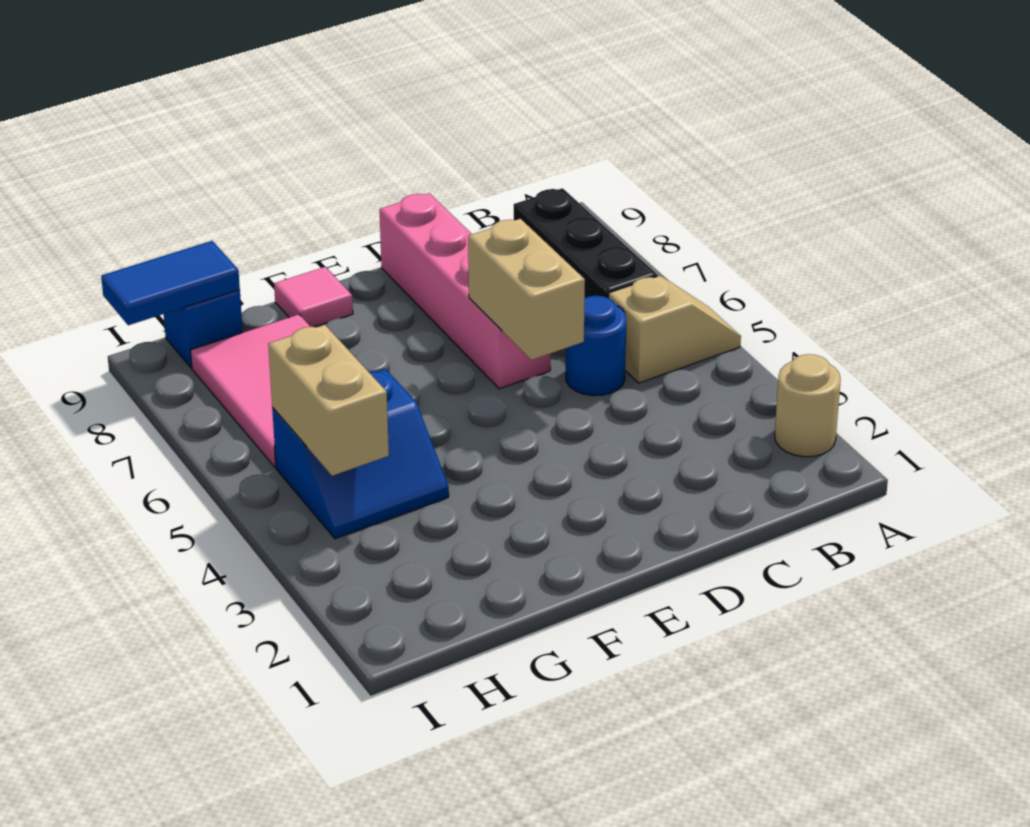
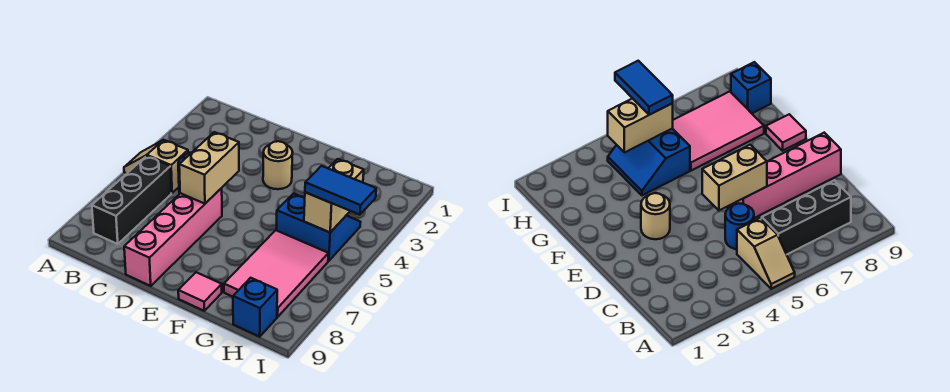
tan round brick A2 level 1 -> tan round brick E3 level 1
blue tile H9:I9 level 2 -> blue tile H5:I5 level 3

